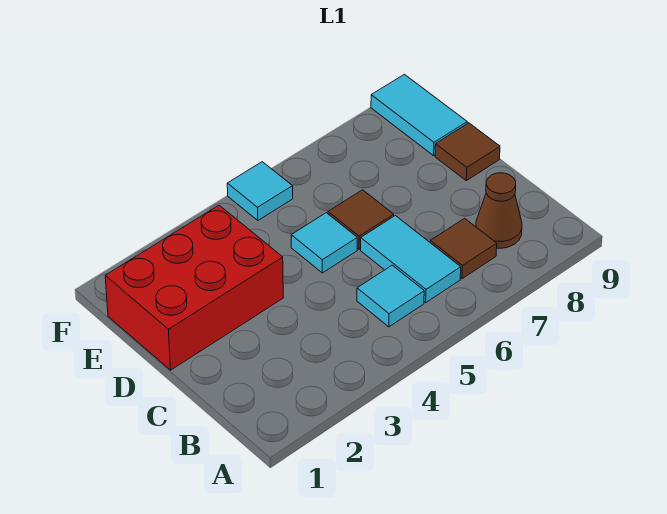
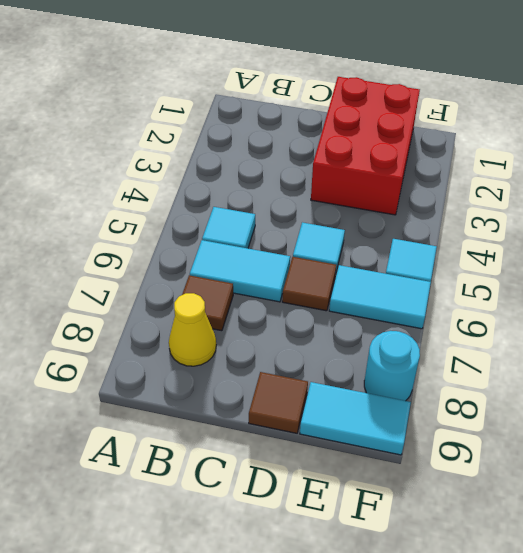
brown cone B8 level 1 -> yellow cone B8 level 1
none -> cyan tile E6:F6 level 1
none -> cyan round brick F8 level 1

